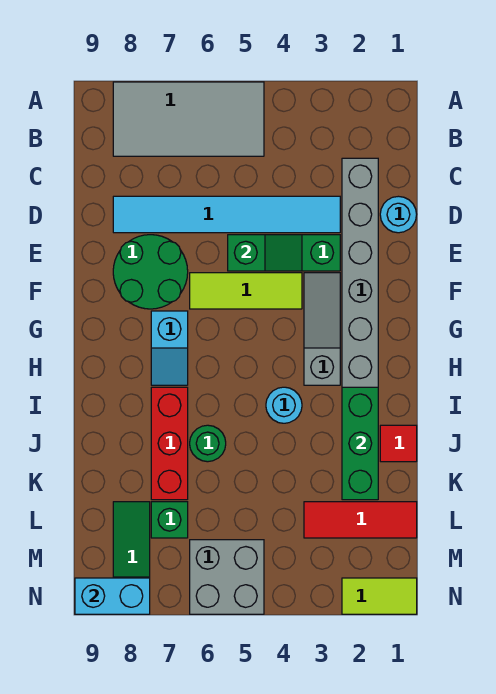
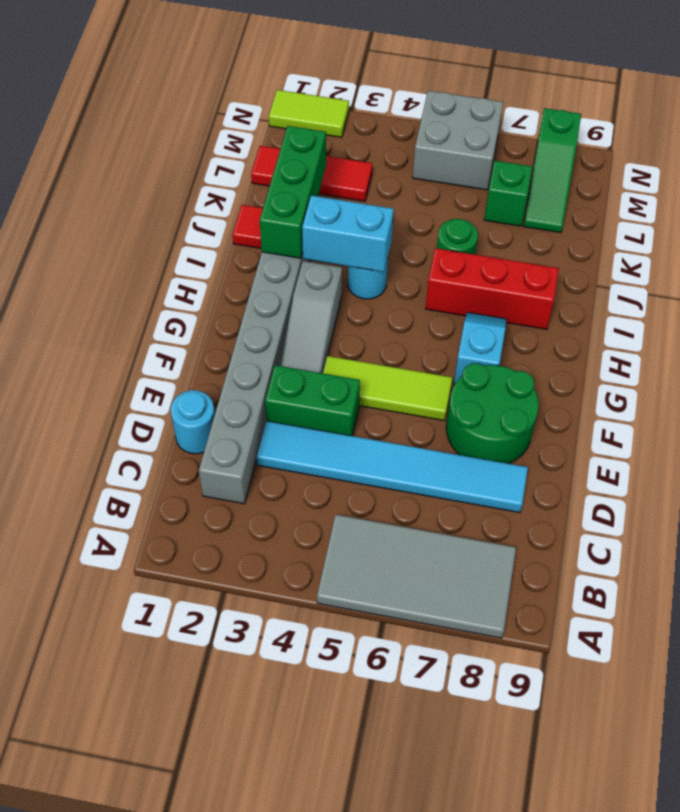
green slope E4:E5 level 2 top 5 -> none
red brick I7:K7 level 1 -> red brick I6:I8 level 1
cyan brick N8:N9 level 2 -> cyan brick I3:I4 level 2

